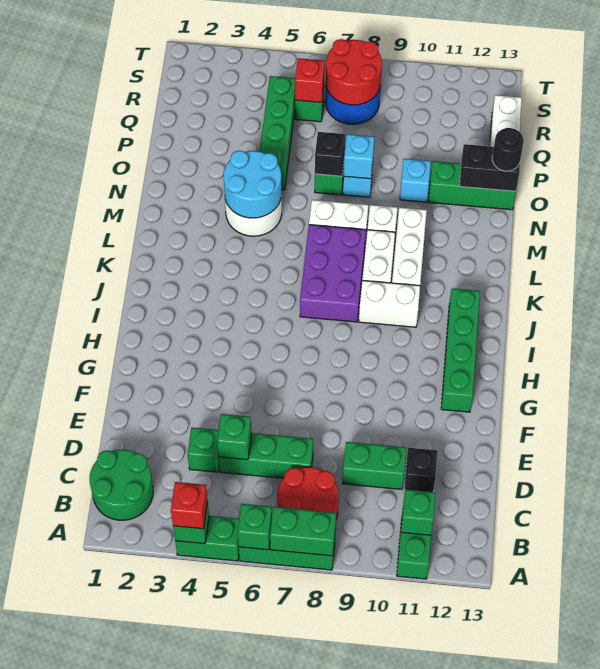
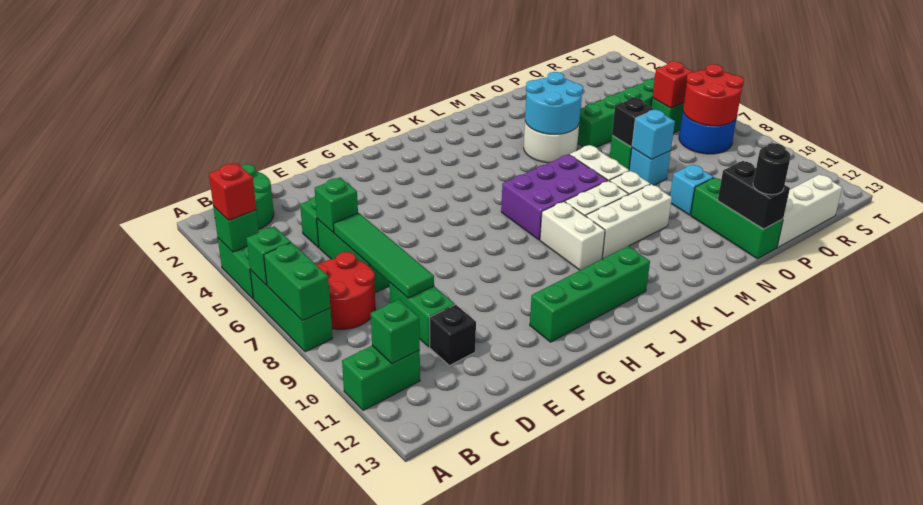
none -> green tile D6:D9 level 2

